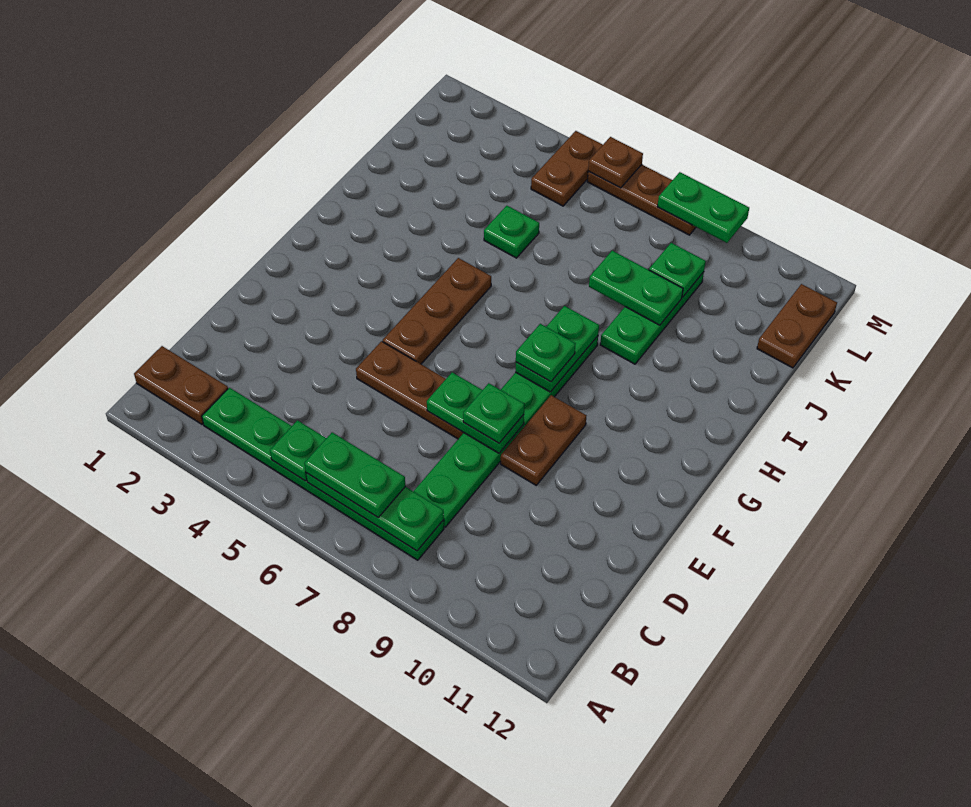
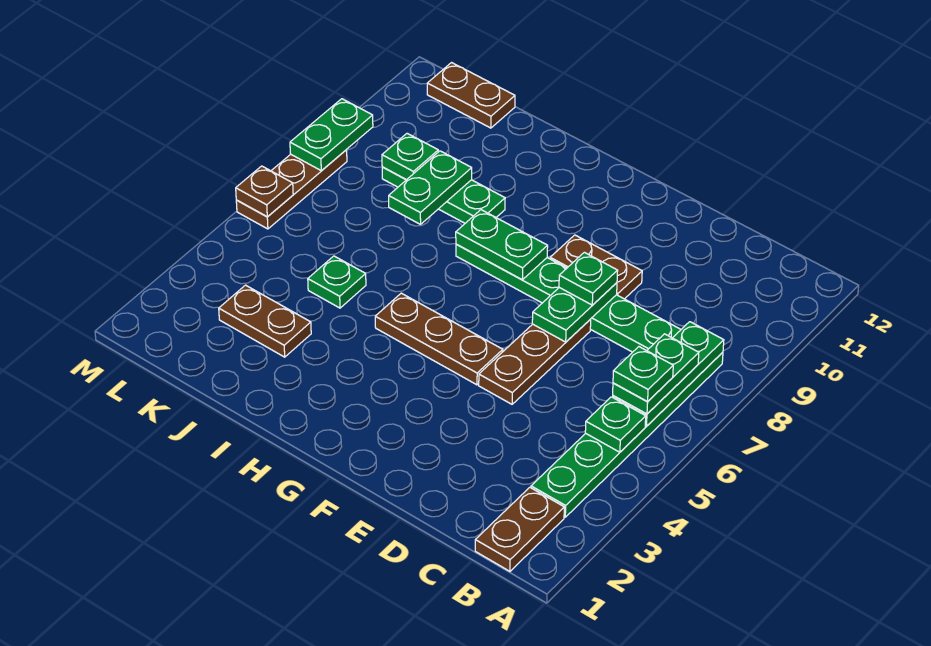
green plate G8 level 3 -> green plate B6 level 4
brown plate L5:M5 level 1 -> brown plate J3:K3 level 1

